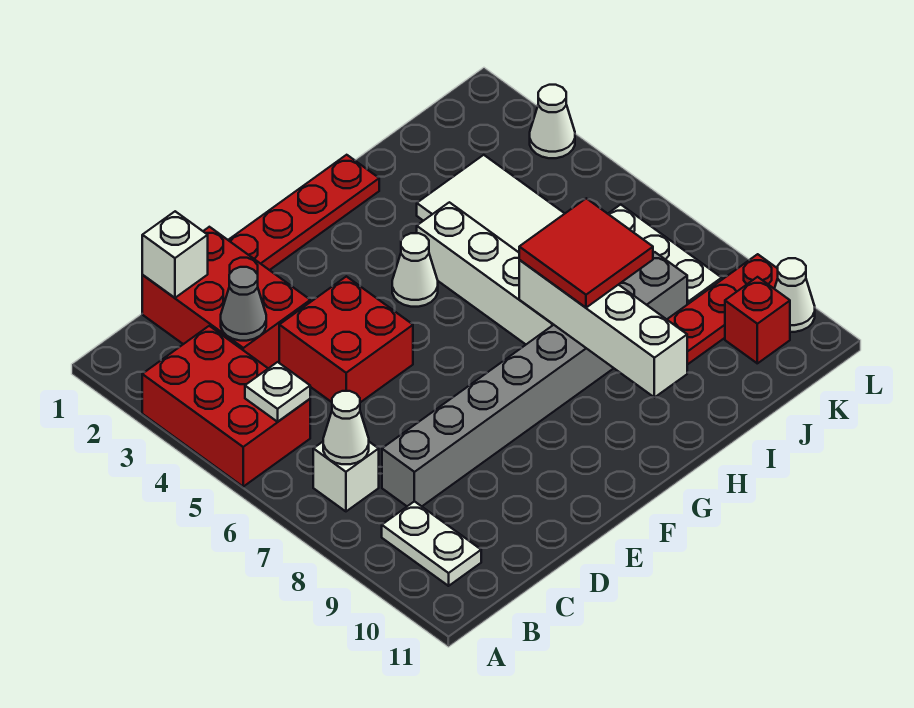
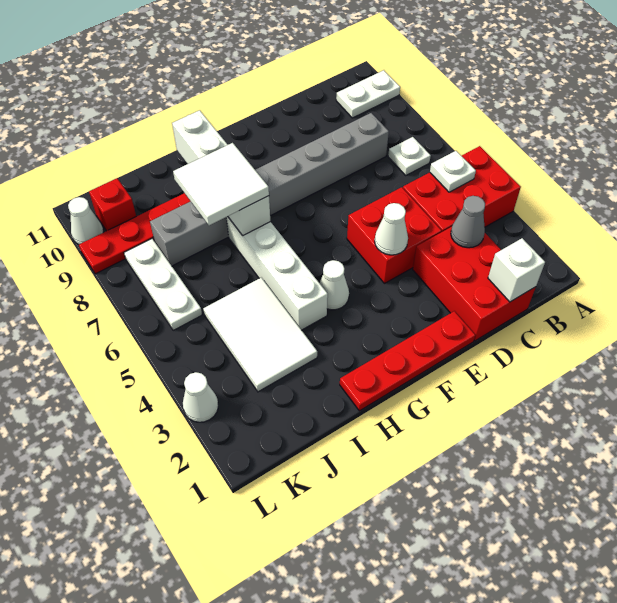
red brick A3:B5 level 1 -> red brick A4:C5 level 1
white brick B7 level 1 -> white plate B7 level 1
white cone B7 level 2 -> white cone E4 level 2
white plate B9:B10 level 1 -> white plate A10:B10 level 1
red tile H7:I8 level 3 -> white tile H7:I8 level 3

